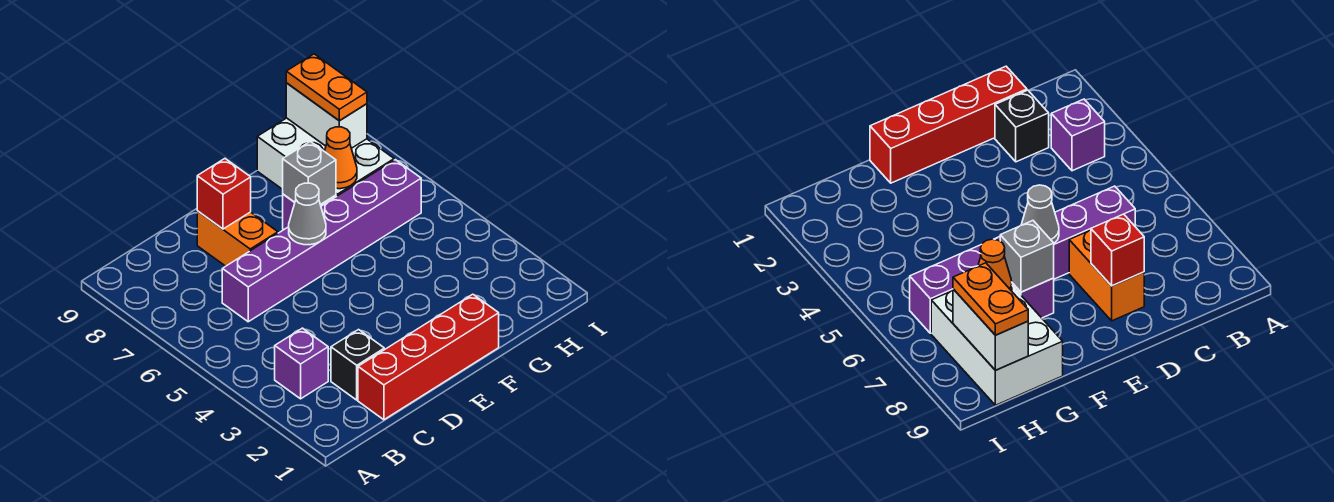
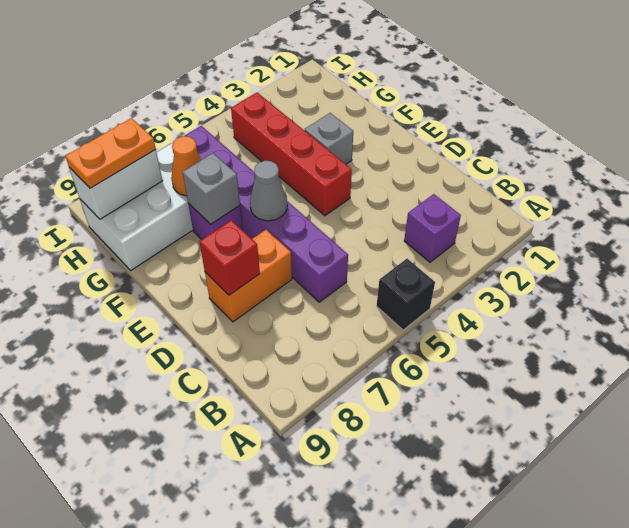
red brick C1:F1 level 1 -> red brick E4:H4 level 1
black brick C2 level 1 -> black brick A5 level 1
none -> grey brick F3 level 1

